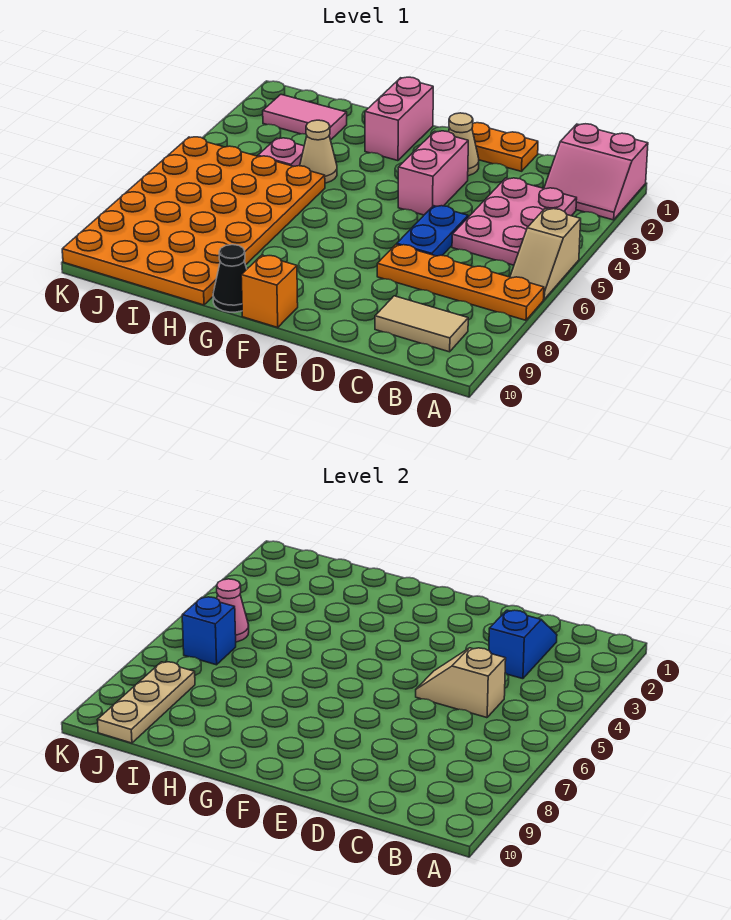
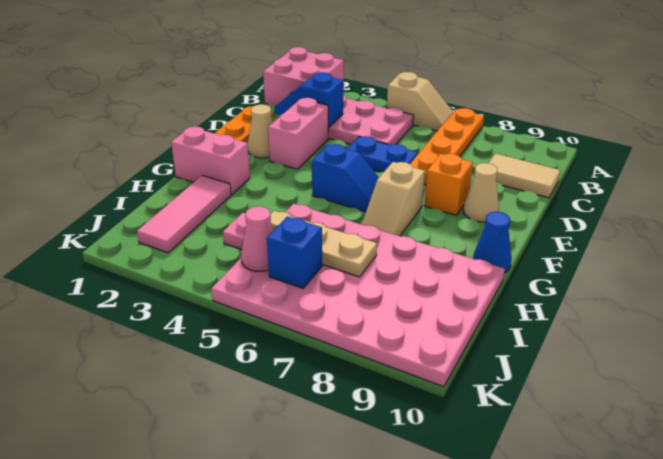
pink slope A1:B2 level 1 top 1 -> pink brick A1:B2 level 1
tan tile B9:C9 level 1 -> tan tile C9:C10 level 1
tan slope C5:D5 level 2 top C -> tan slope F7:G7 level 1 top F
pink brick E3:E4 level 1 -> pink brick D3:E3 level 1
none -> blue slope F5:F6 level 1 top 5
orange brick F10 level 1 -> orange brick E8 level 1
black cone G10 level 1 -> blue cone G10 level 1
tan cone H4 level 1 -> tan cone E9 level 1
orange plate H5:K10 level 1 -> pink plate H5:K10 level 1
pink tile I2:J2 level 1 -> pink tile H2:J2 level 1
tan plate J8:J10 level 2 -> tan plate I5:I7 level 2

